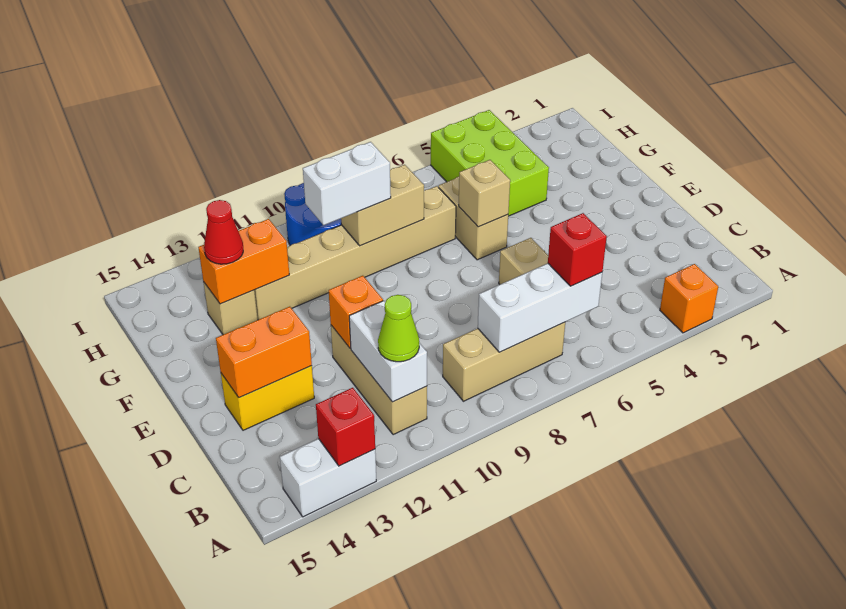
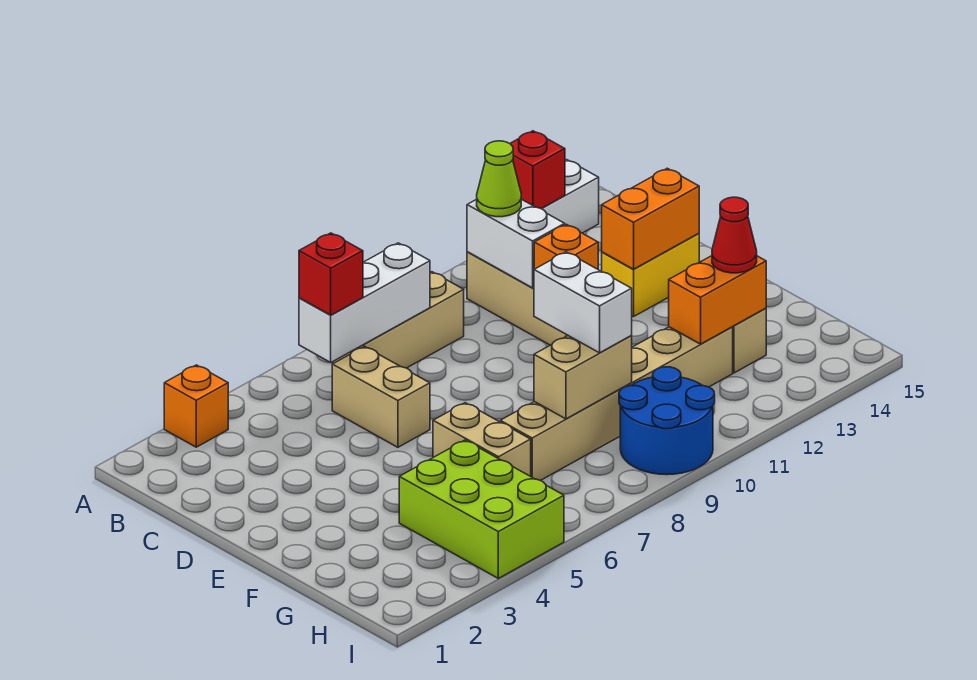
tan brick F6 level 2 -> none
white brick G9:G10 level 3 -> white brick F9:G9 level 3

